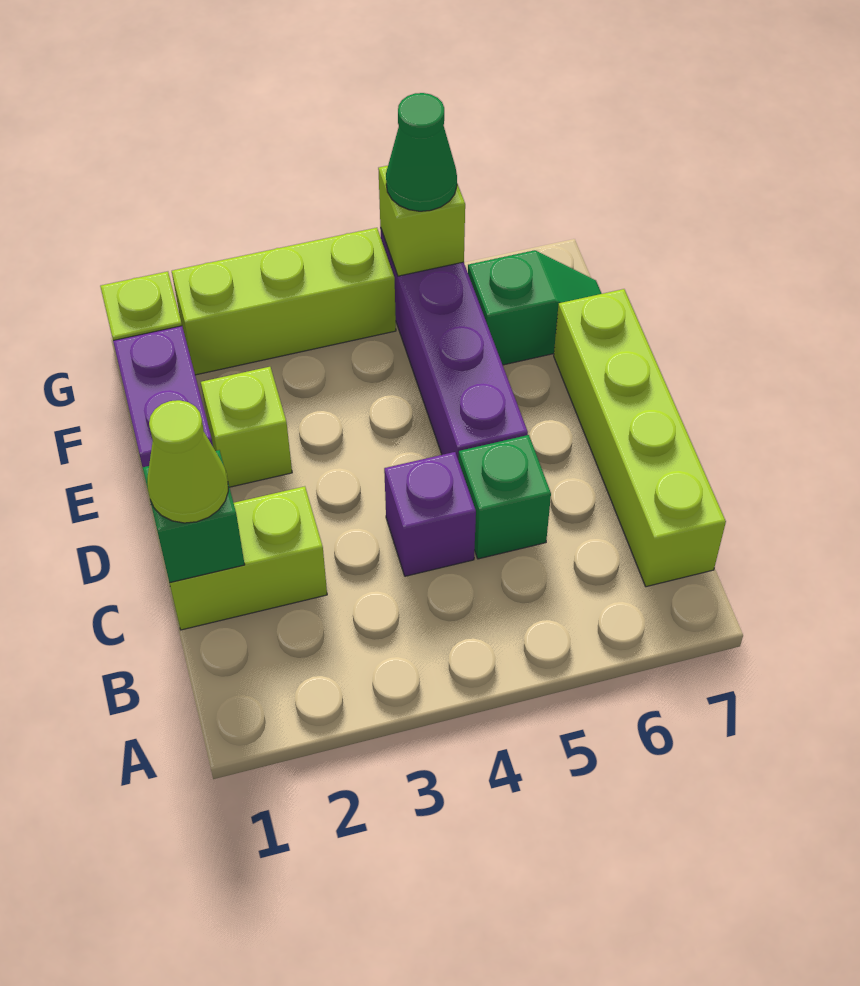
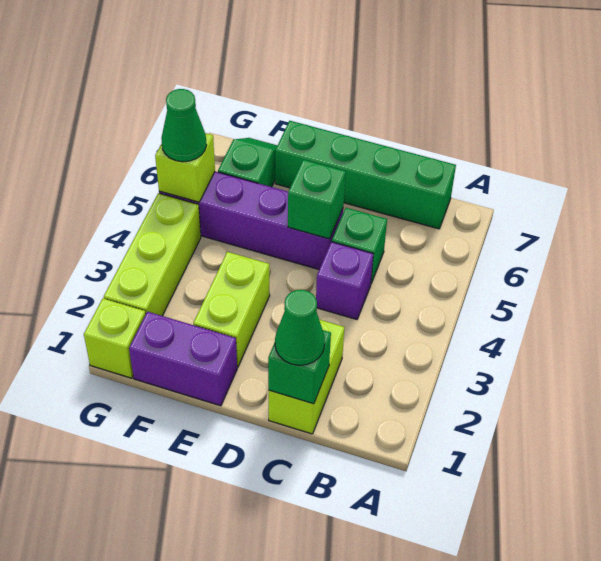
lime brick B7:E7 level 1 -> green brick B7:E7 level 1
lime cone C1 level 3 -> green cone C1 level 3
none -> green brick D5 level 2
lime brick E2 level 1 -> lime brick E2:E3 level 1

